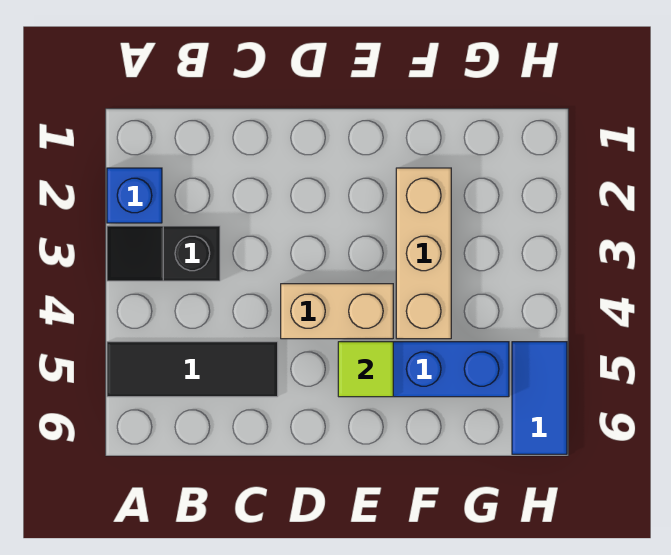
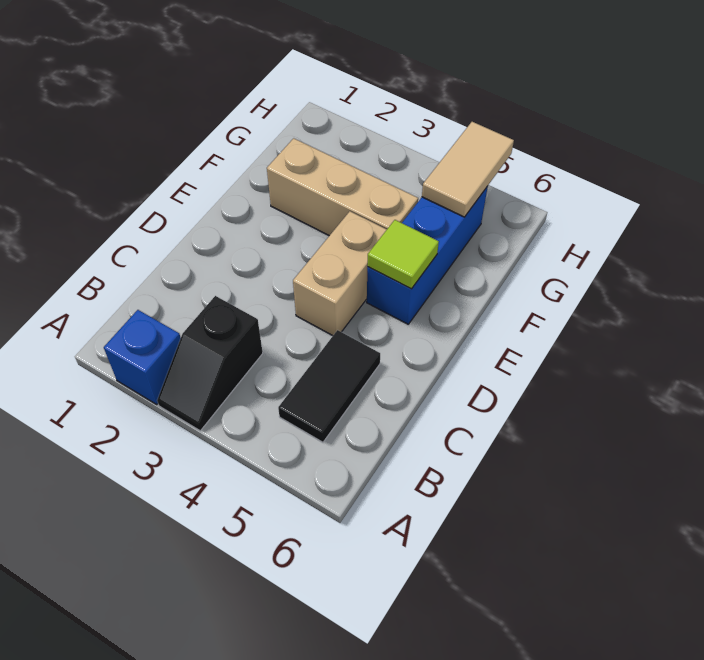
black tile A5:C5 level 1 -> black tile B5:C5 level 1
none -> tan tile G5:H5 level 2
blue tile H5:H6 level 1 -> none

